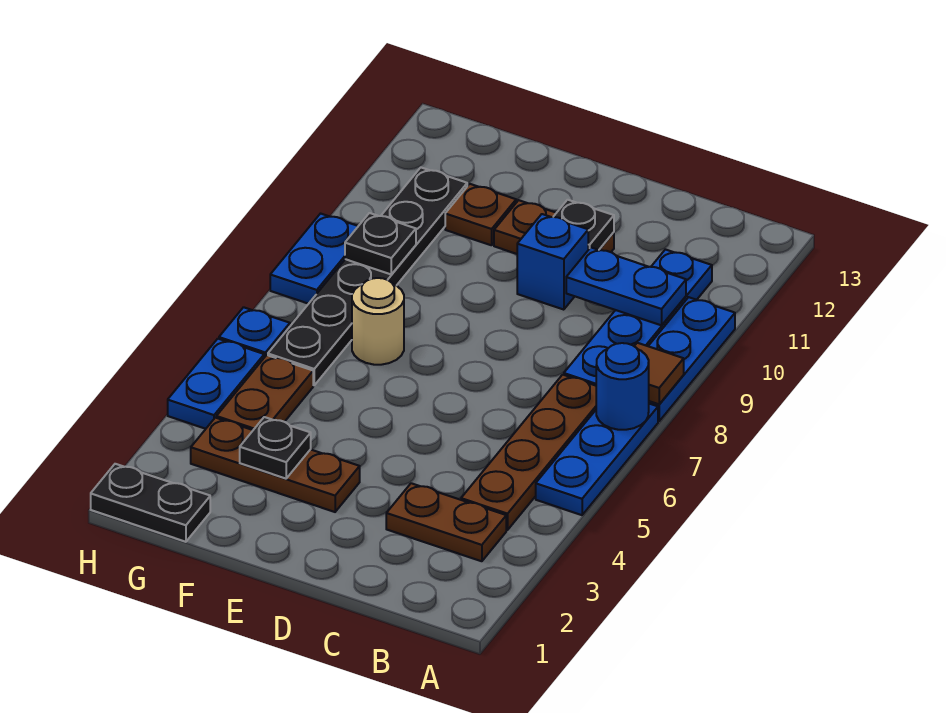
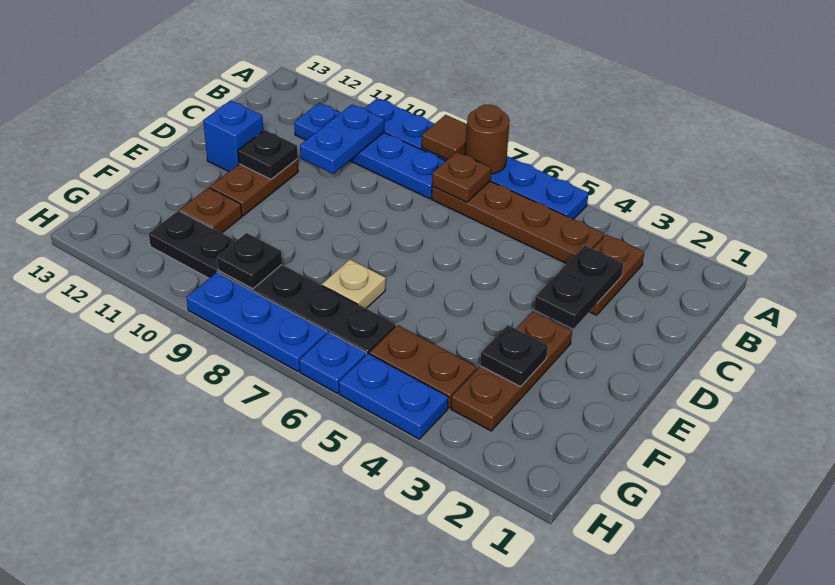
blue round brick A7 level 2 -> brown round brick A7 level 2
none -> brown plate B7 level 2
blue brick D10 level 1 -> blue brick D12 level 1
tan round brick F7 level 1 -> tan plate F7 level 1
black plate G1:H1 level 1 -> black plate C3:D3 level 2
blue plate H8:H9 level 1 -> blue plate H7:H9 level 1

